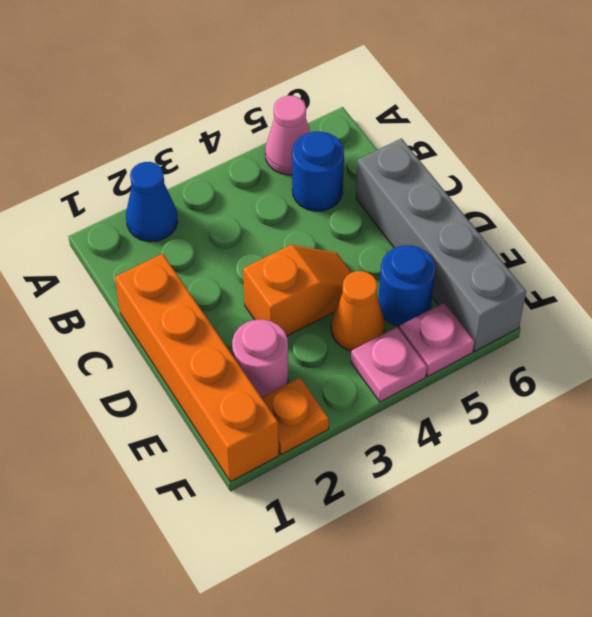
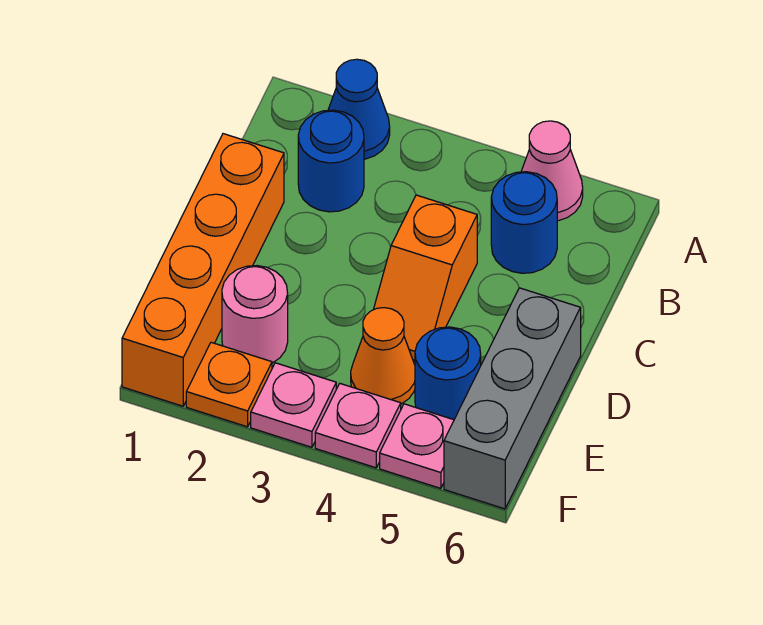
none -> blue round brick B2 level 1
grey brick C6:F6 level 1 -> grey brick D6:F6 level 1
orange slope D3:D4 level 1 top 3 -> orange slope C4:D4 level 1 top C
none -> pink plate F3 level 1

